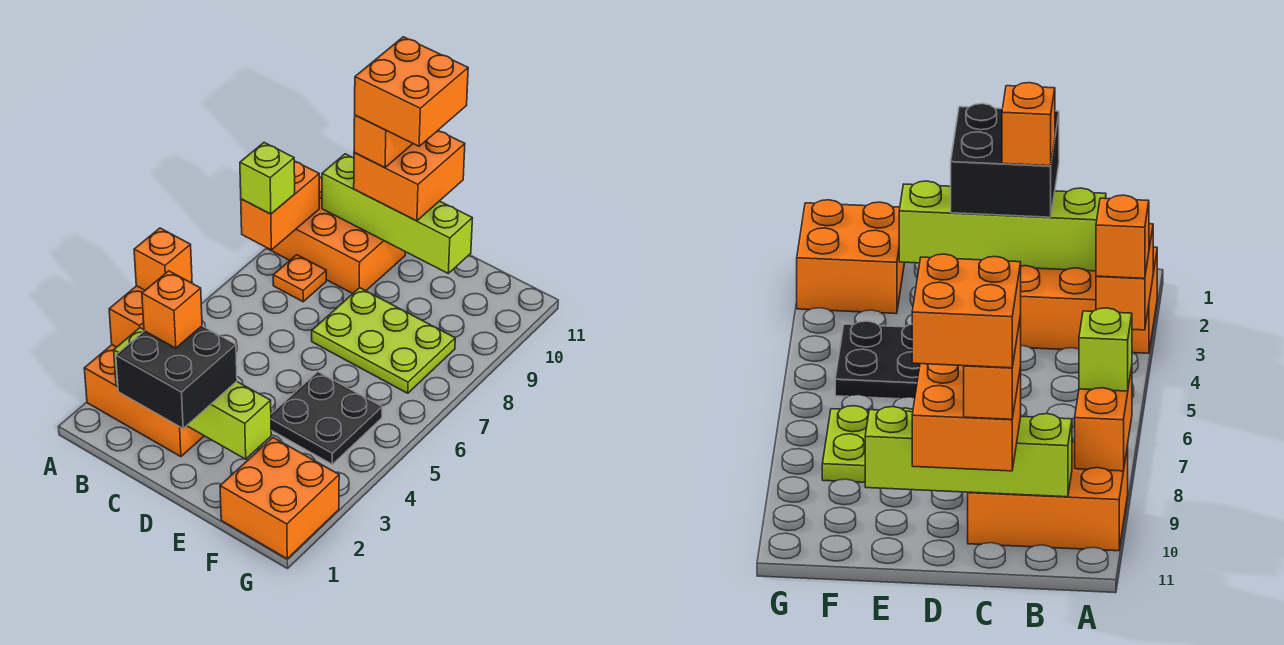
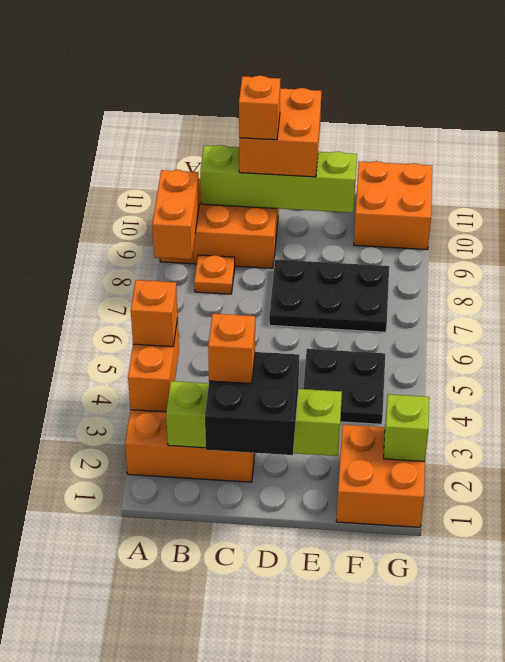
lime brick A8 level 3 -> lime brick G2 level 2
orange brick C10:C11 level 4 -> orange brick C10 level 4
orange brick C10:D11 level 5 -> orange brick F10:G11 level 1
lime plate D7:F8 level 1 -> black plate D7:F8 level 1

